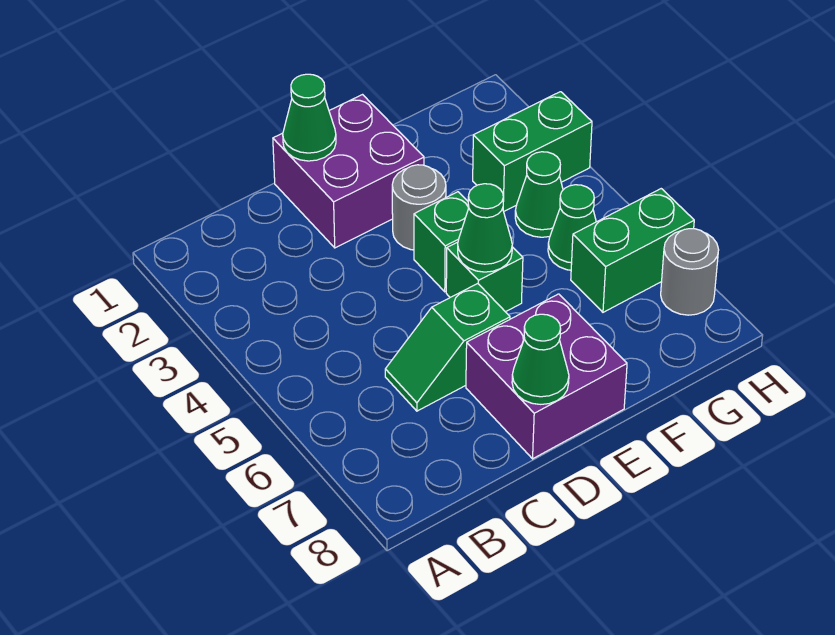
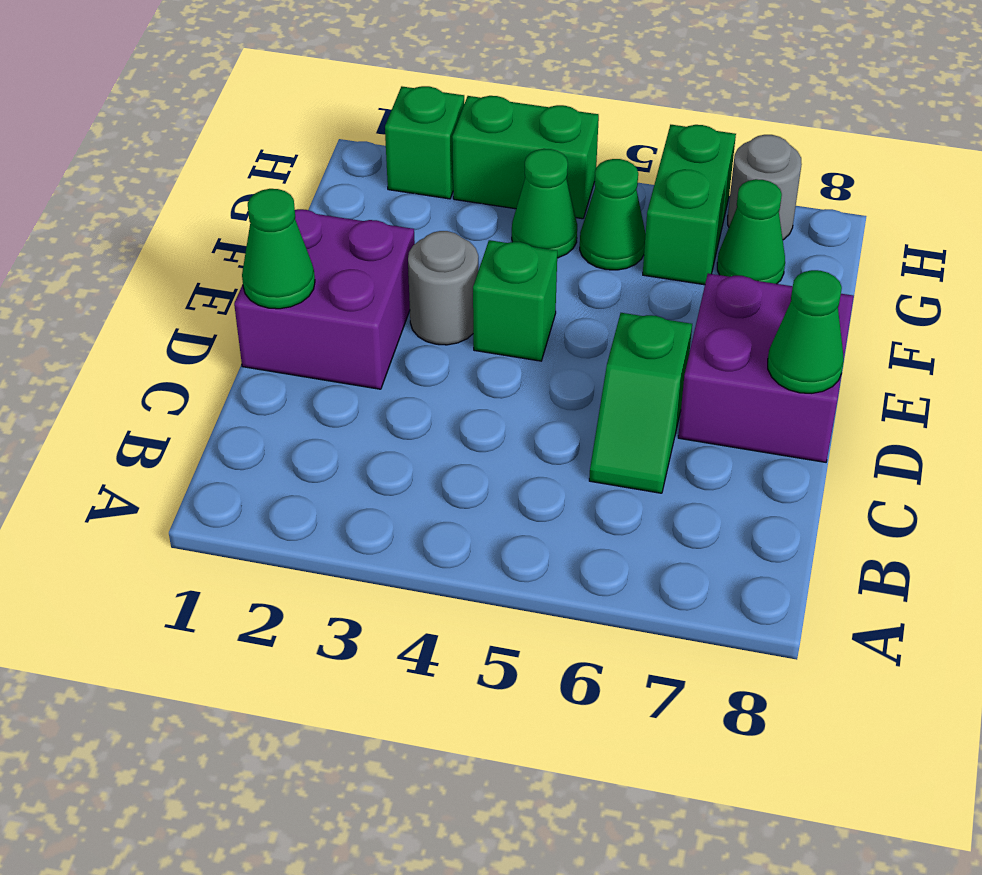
green brick E5 level 1 -> green brick H2 level 1
green cone E5 level 2 -> green cone G7 level 1
green brick G3:H3 level 1 -> green brick H3:H4 level 1

